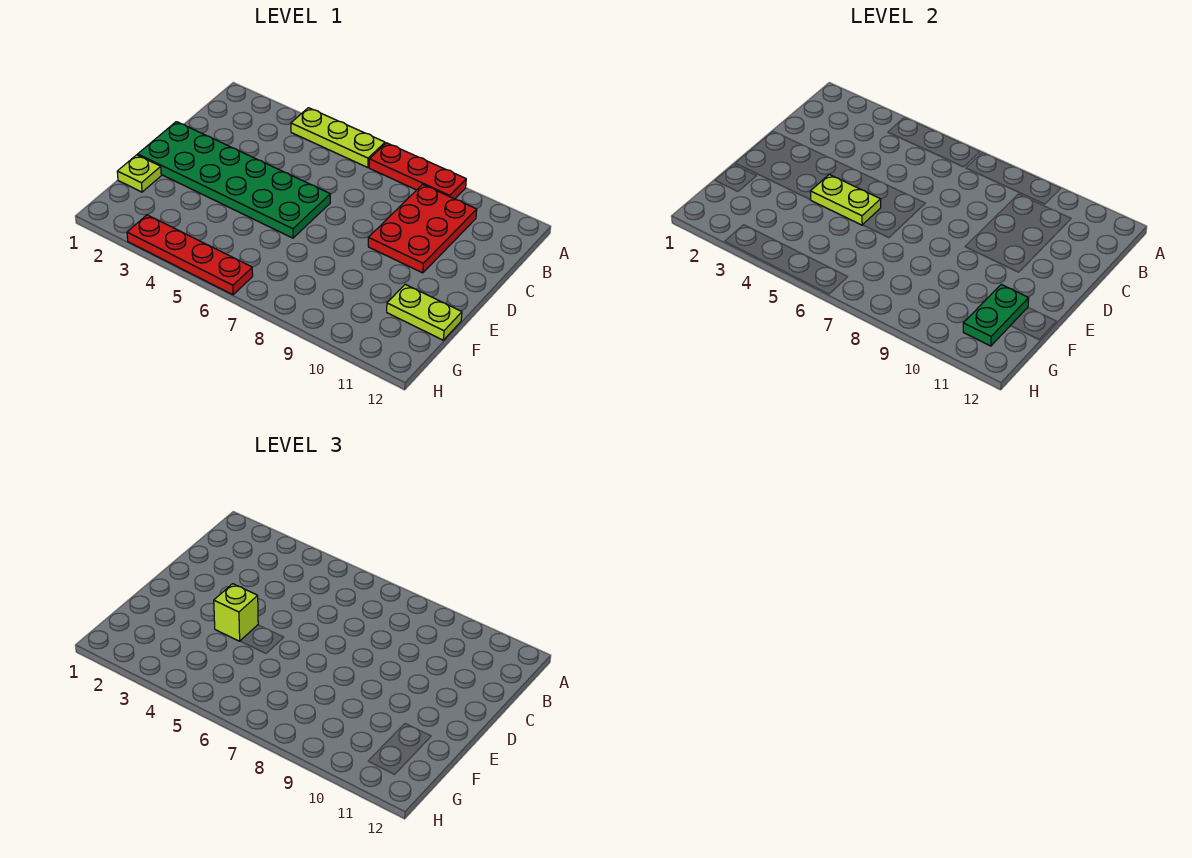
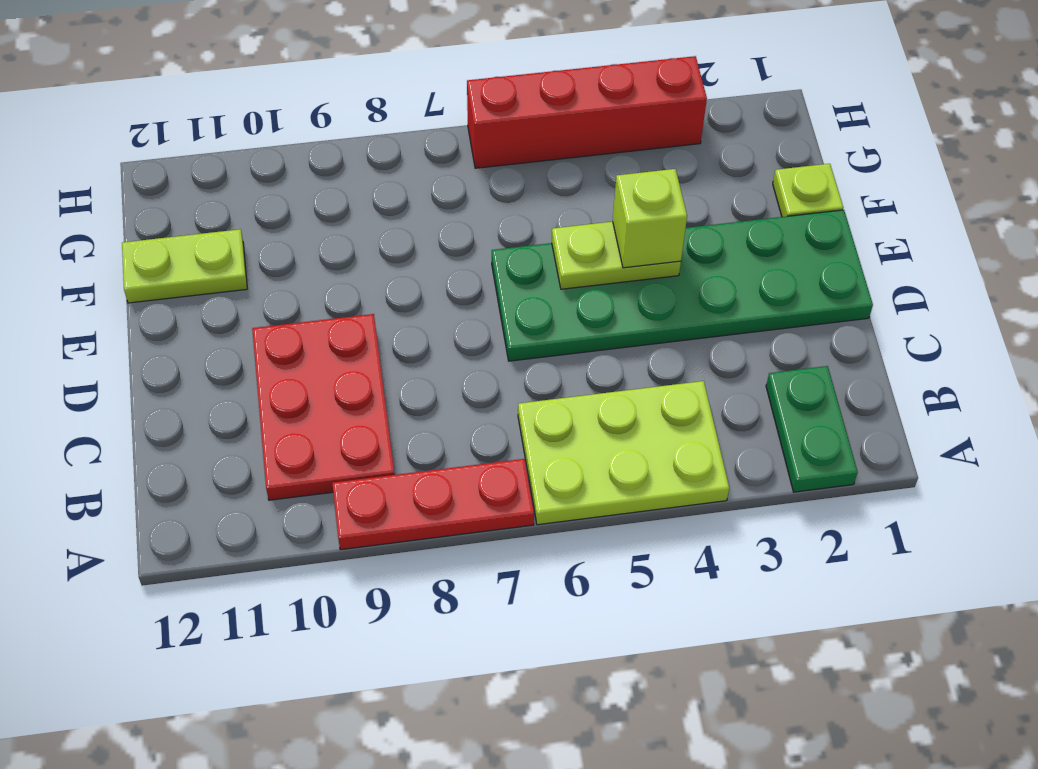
lime plate A4:A6 level 1 -> lime plate A4:B6 level 1
green plate F11:G11 level 2 -> green plate A2:B2 level 1
red plate H3:H6 level 1 -> red brick H3:H6 level 1

